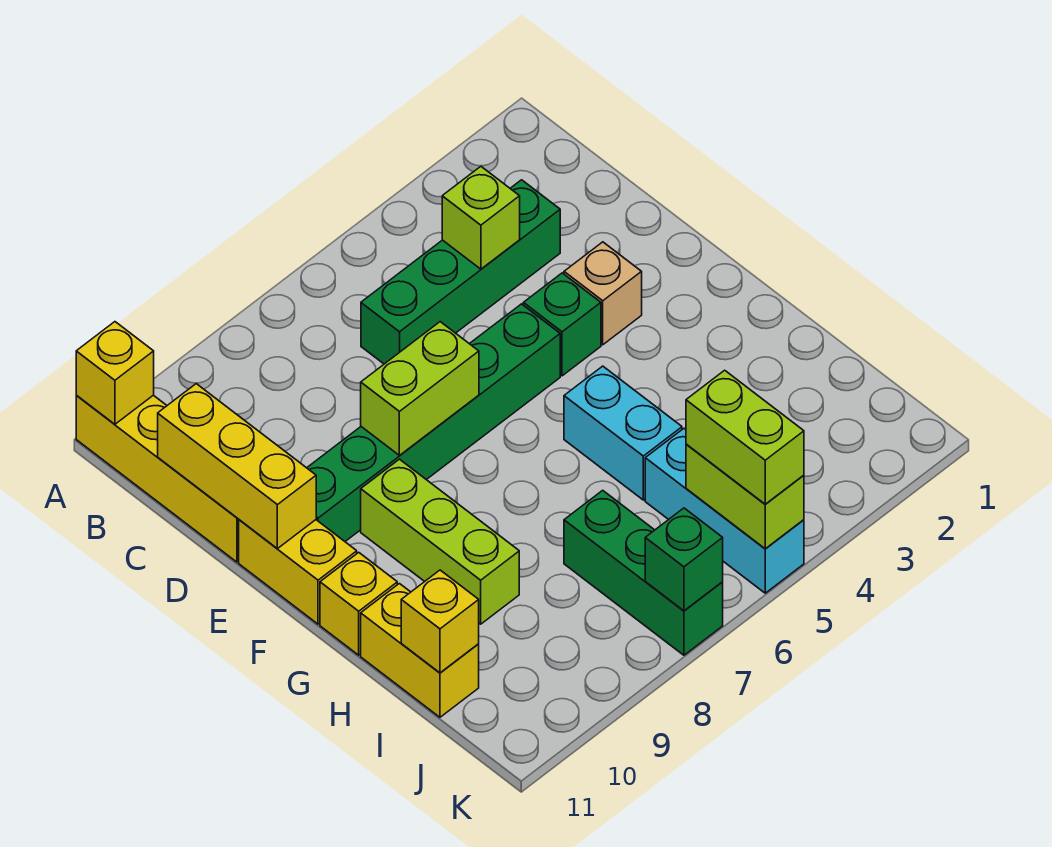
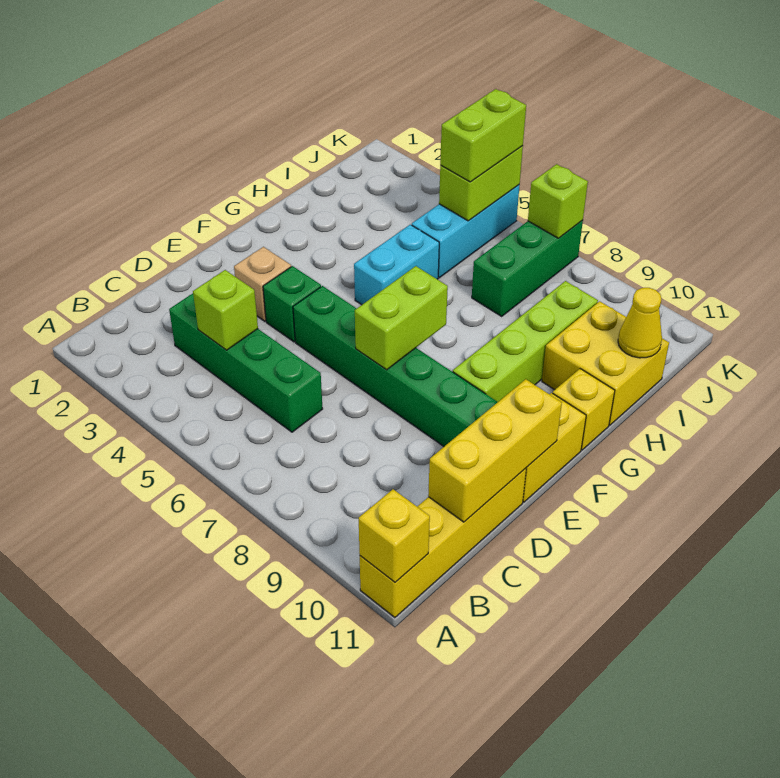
lime brick E7:E8 level 2 -> lime brick E7:F7 level 2
lime brick F9:H9 level 1 -> lime brick F9:I9 level 1
yellow brick H11:I11 level 1 -> yellow brick H10:I11 level 1
yellow brick I11 level 2 -> yellow cone I11 level 2
green brick K7 level 2 -> lime brick K7 level 2

